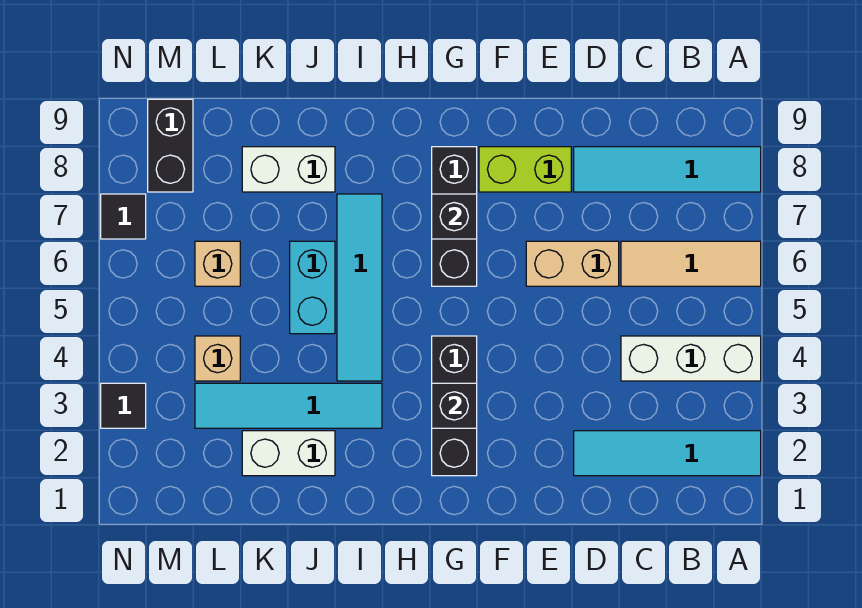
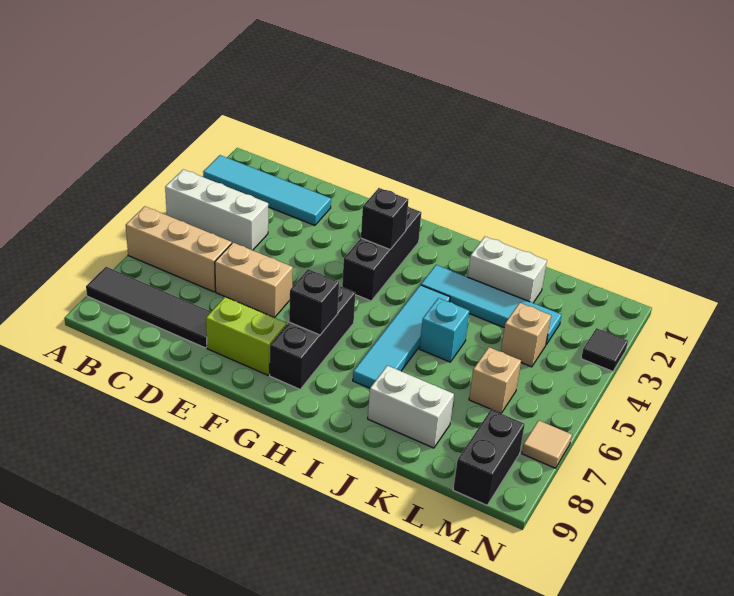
tan tile A6:C6 level 1 -> tan brick A6:C6 level 1
cyan tile A8:D8 level 1 -> black tile A8:D8 level 1
cyan brick J5:J6 level 1 -> cyan brick J5 level 1
black tile N7 level 1 -> tan tile N7 level 1

